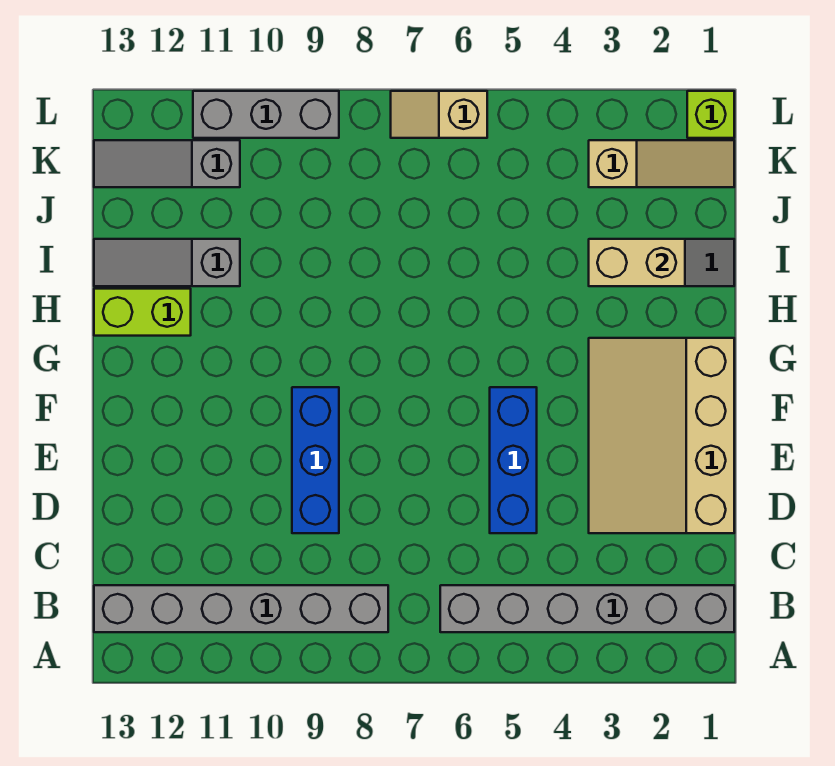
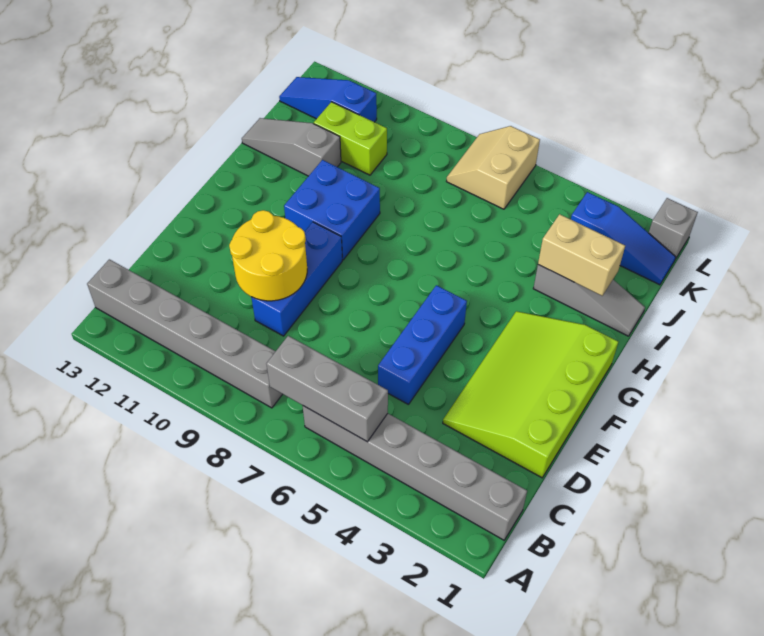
tan slope D1:G3 level 1 top 1 -> lime slope D1:G3 level 1 top 1
none -> yellow round brick D9:E10 level 2
none -> blue brick G9:H10 level 1
lime brick H12:H13 level 1 -> lime brick J10:J11 level 1
tan slope K1:K3 level 1 top 3 -> blue slope K1:K3 level 1 top 3
grey slope K11:K13 level 1 top 11 -> blue slope K11:K13 level 1 top 11
lime brick L1 level 1 -> grey brick L1 level 1
tan slope L6:L7 level 1 top 6 -> tan slope K6:L7 level 1 top 6
grey brick L9:L11 level 1 -> grey brick B5:B7 level 2

